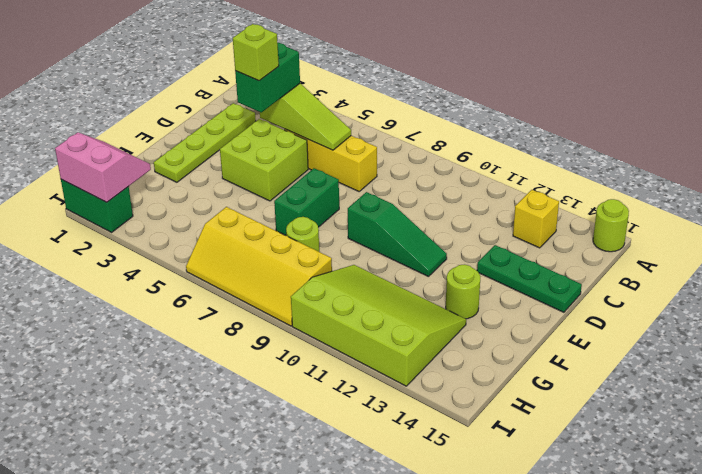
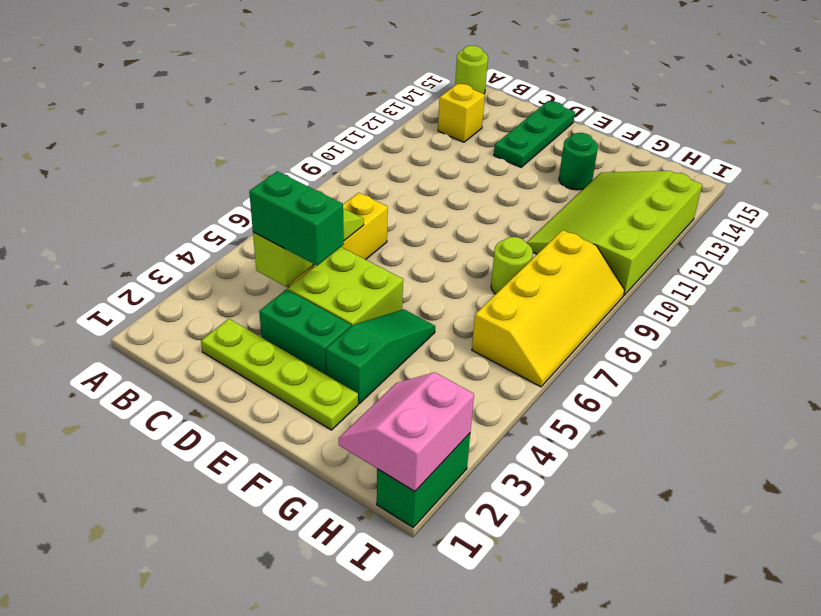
lime brick D4 level 4 -> none
green brick E7:F7 level 1 -> green brick D3:E3 level 1
green slope E9:E11 level 1 top 9 -> green slope F3:F5 level 1 top 3
lime round brick F13 level 1 -> green round brick F13 level 1

